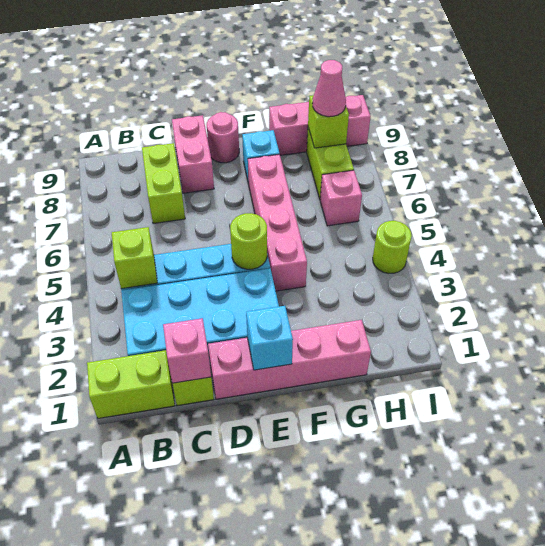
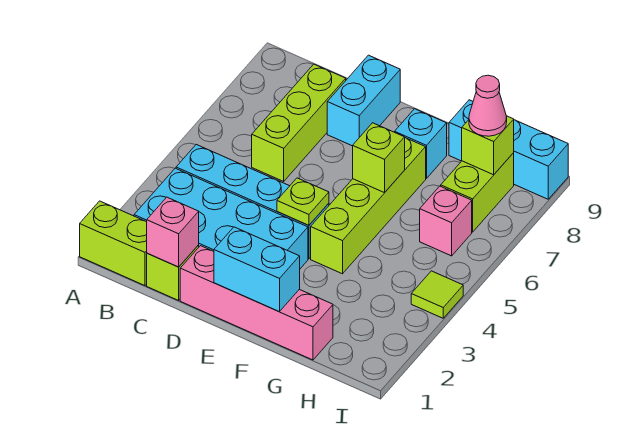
lime brick B4 level 2 -> lime brick F6 level 2
lime brick C7:C8 level 1 -> lime brick C6:C8 level 1
pink brick D8:D9 level 1 -> cyan brick D8:D9 level 1
cyan brick E1 level 2 -> cyan brick E1:F1 level 2
lime round brick E4 level 2 -> lime plate E4 level 2
pink round brick E9 level 1 -> none
pink brick F4:F7 level 1 -> lime brick F4:F7 level 1
pink brick G9:I9 level 1 -> cyan brick G9:I9 level 1
lime round brick I4 level 1 -> lime tile I4 level 1

